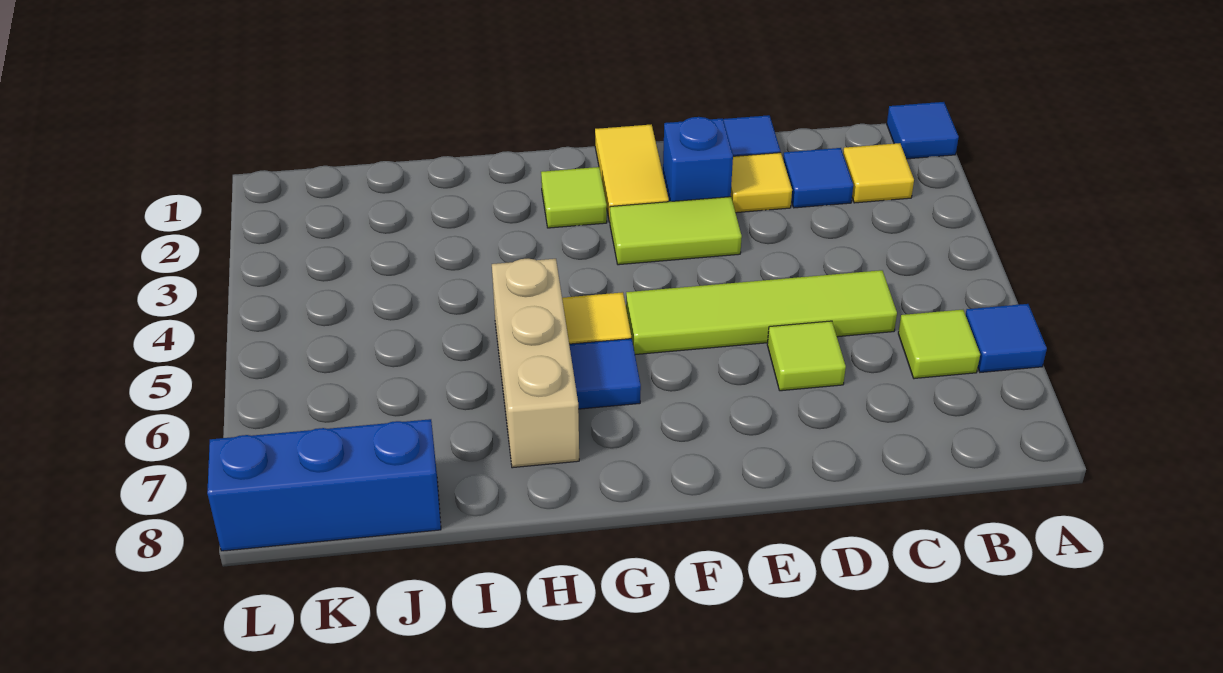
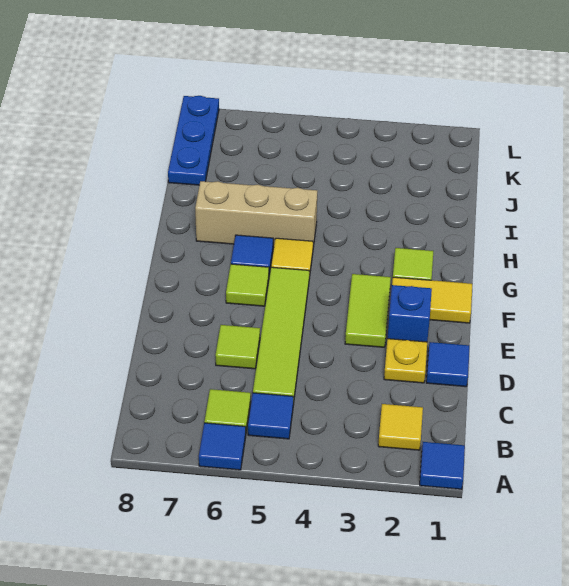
blue tile C2 level 1 -> blue tile B5 level 1
yellow tile D2 level 1 -> yellow plate D2 level 1
none -> lime tile F6 level 1
blue brick J8:L8 level 1 -> blue plate J8:L8 level 1

